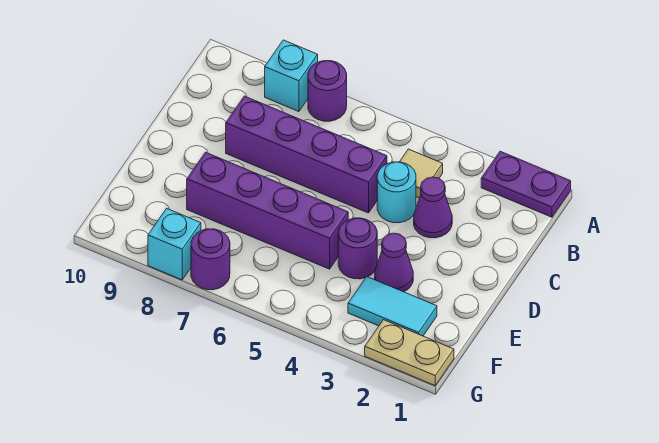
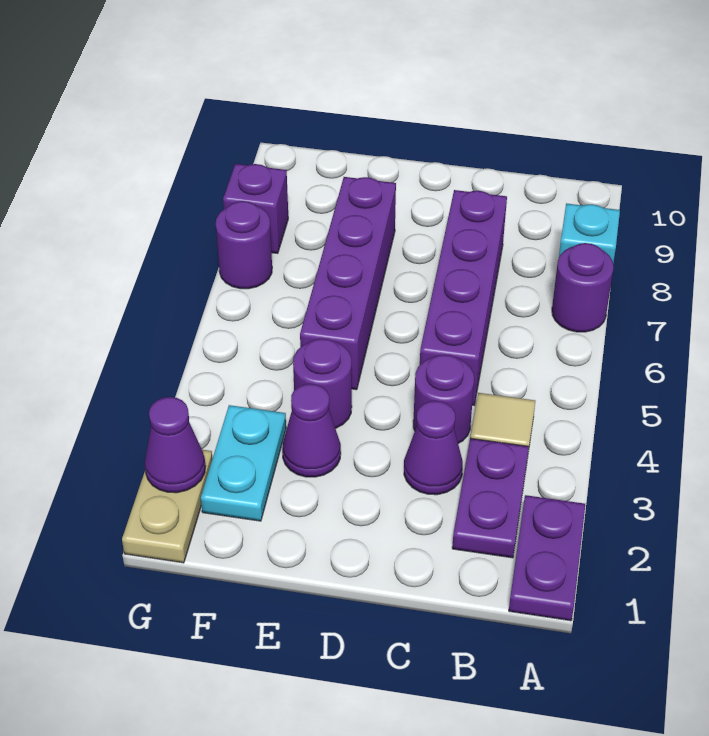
none -> purple plate B2:B3 level 1
cyan round brick C4 level 1 -> purple round brick C4 level 1
cyan tile F2:F3 level 1 -> cyan plate F2:F3 level 1
none -> purple cone G2 level 2
cyan brick G8 level 1 -> purple brick G8 level 1

